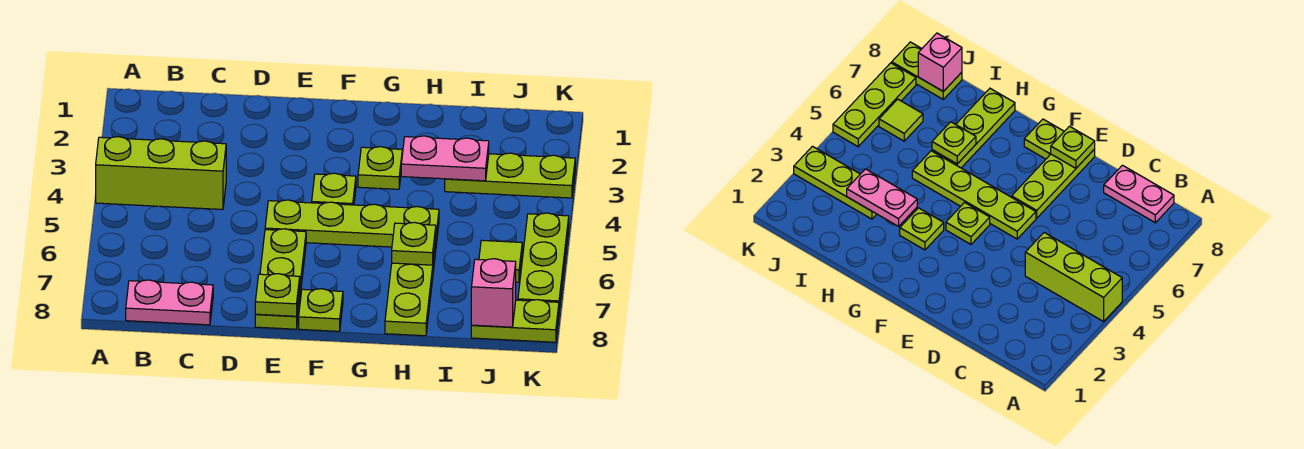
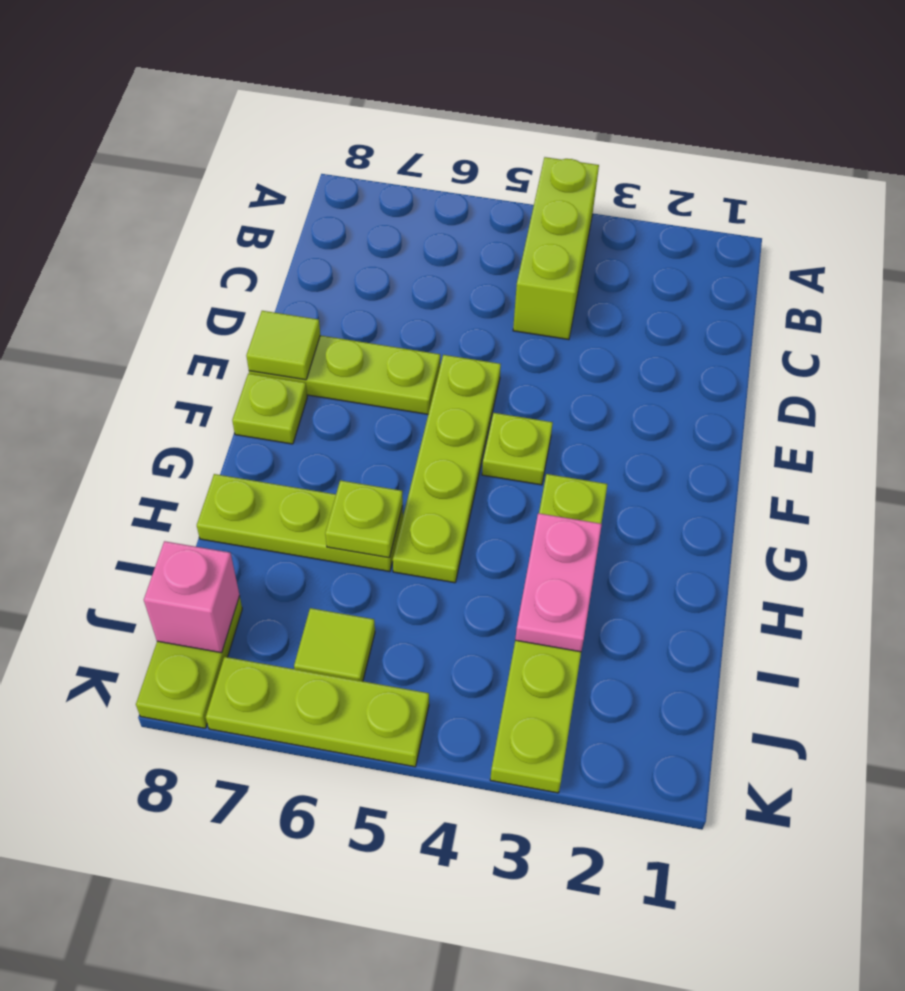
pink plate B8:C8 level 1 -> none
lime plate E8 level 2 -> lime tile E8 level 2

